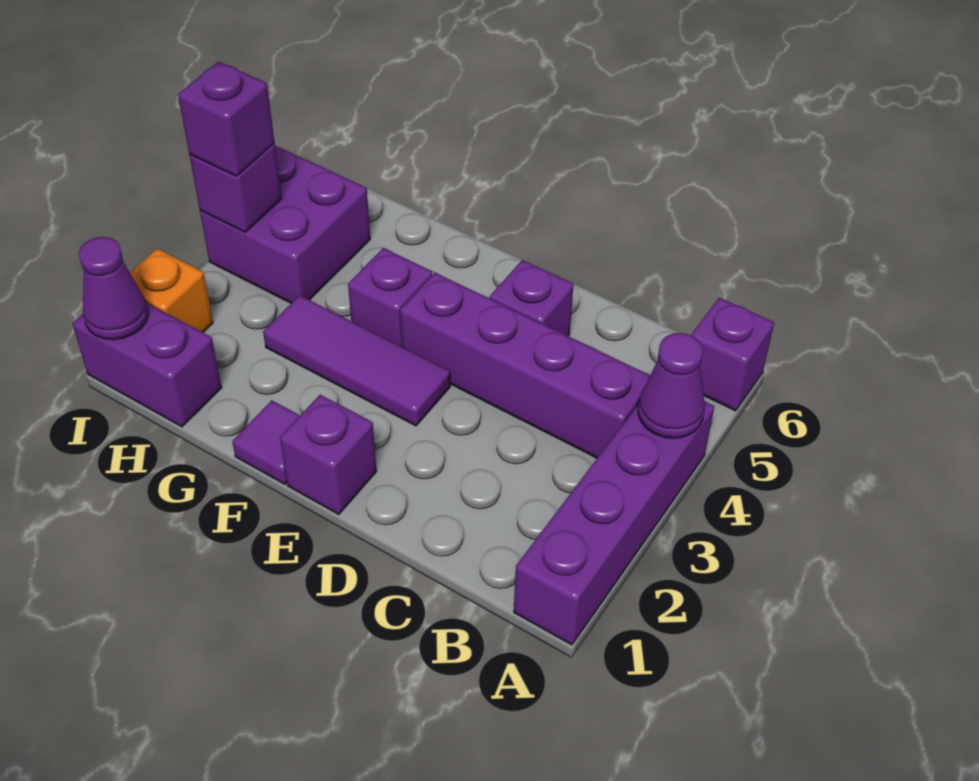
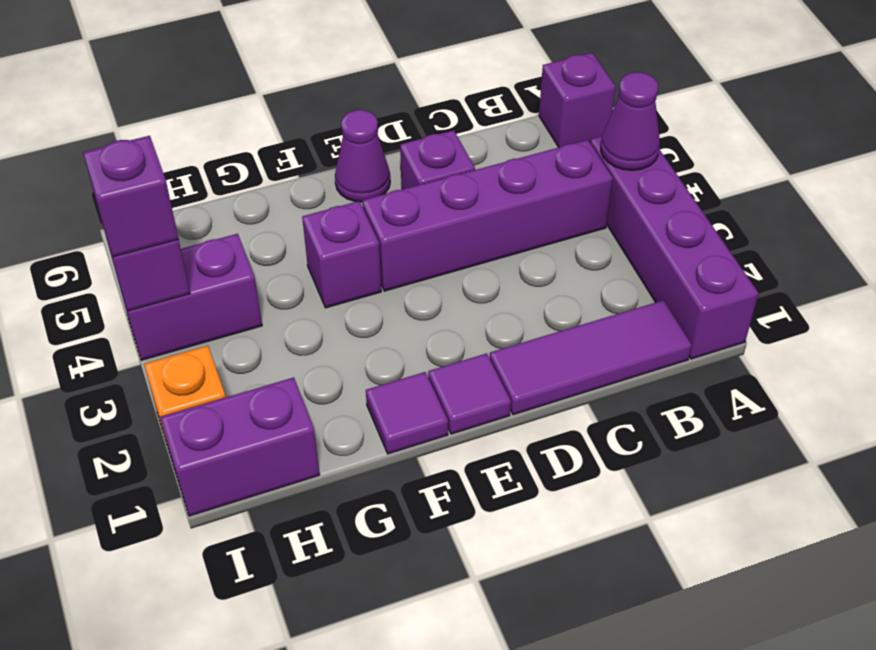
purple brick E1 level 1 -> purple tile E1 level 1
purple tile E3:G3 level 1 -> purple tile B1:D1 level 1
purple brick H4:I5 level 1 -> purple brick H4:I4 level 1
purple cone I1 level 2 -> purple cone E6 level 1

